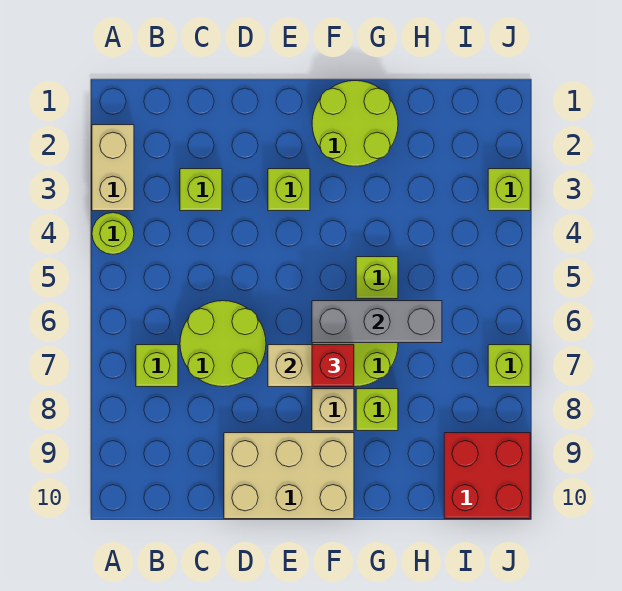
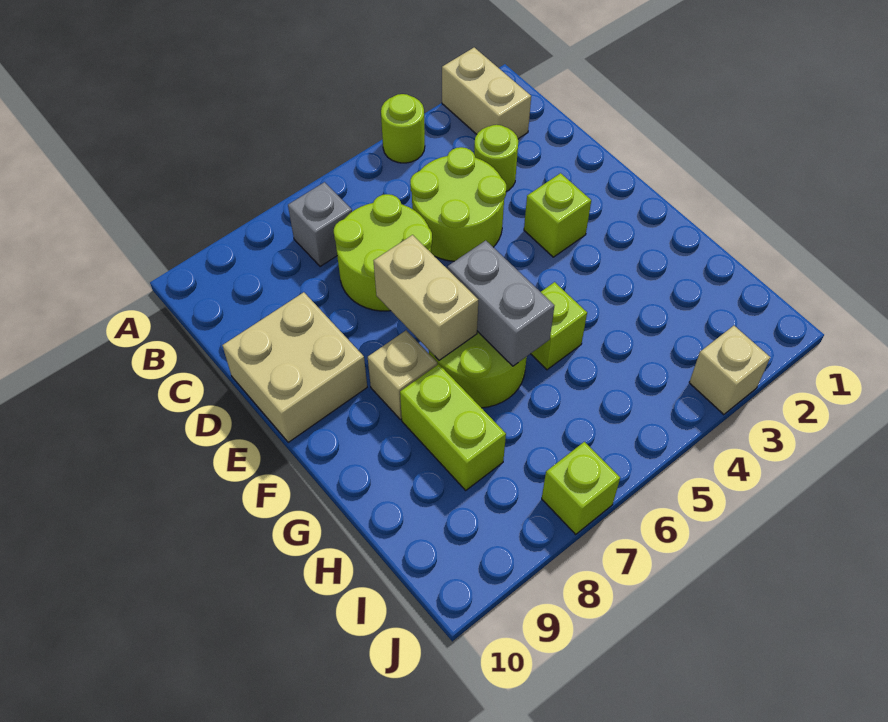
tan brick A2:A3 level 1 -> tan brick A2:B2 level 1
lime brick B7 level 1 -> grey brick B7 level 1
lime brick C3 level 1 -> lime round brick C3 level 1
tan brick D9:F10 level 1 -> tan brick D9:E10 level 1
lime round brick F1:G2 level 1 -> lime round brick C4:D5 level 1
grey brick F6:H6 level 2 -> grey brick F6:G6 level 2
red brick F7 level 3 -> none
lime brick G8 level 1 -> lime brick G8:H8 level 1
red brick I9:J10 level 1 -> none
lime brick J3 level 1 -> tan brick J3 level 1

